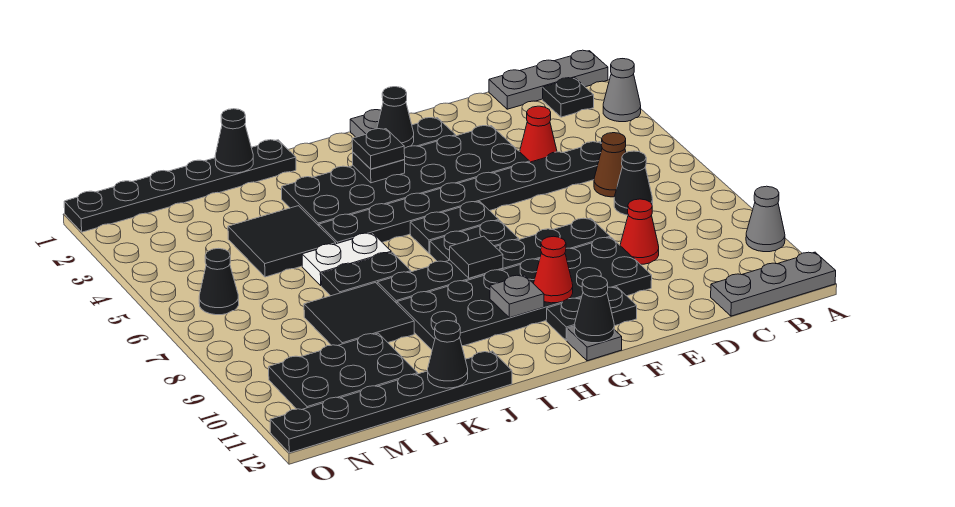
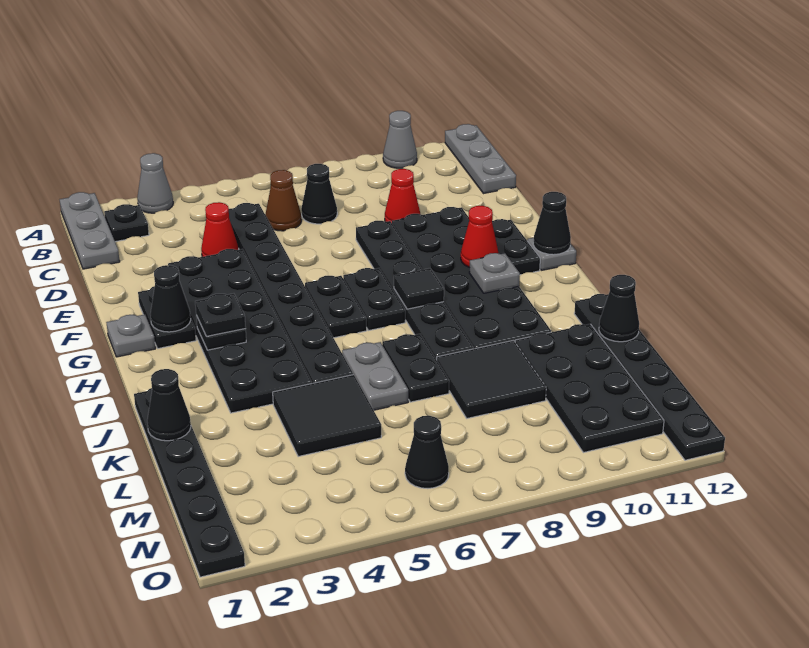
white plate J6:K6 level 1 -> grey plate J6:K6 level 1
black plate L10:N11 level 1 -> black plate K10:N11 level 1

